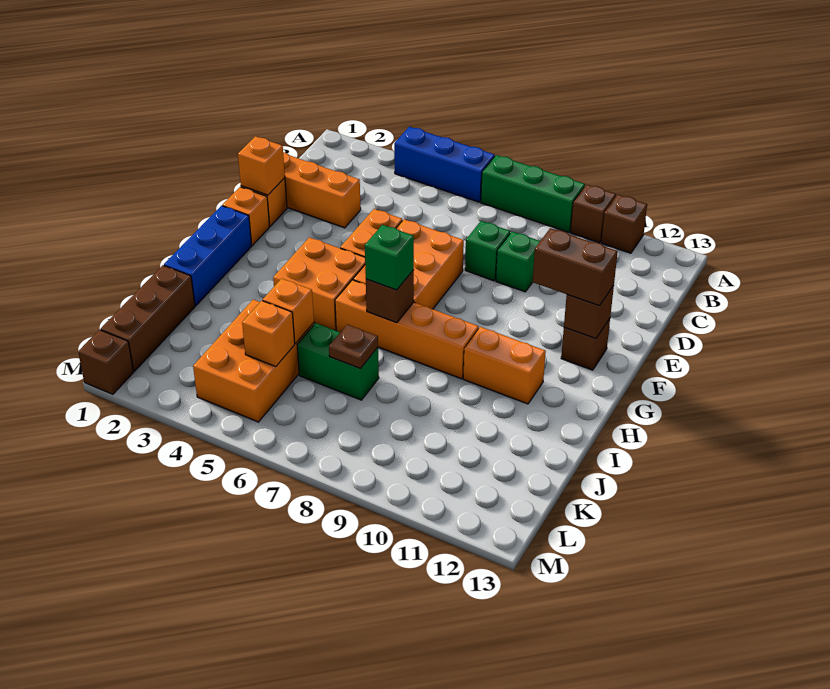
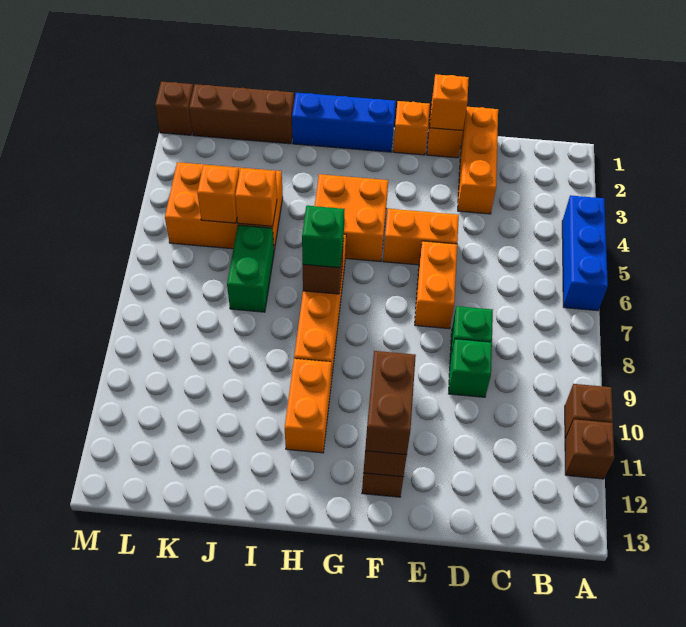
green brick A7:A9 level 1 -> none
orange brick E6:G7 level 1 -> orange brick E6:E7 level 1
brown plate J7 level 2 -> none

